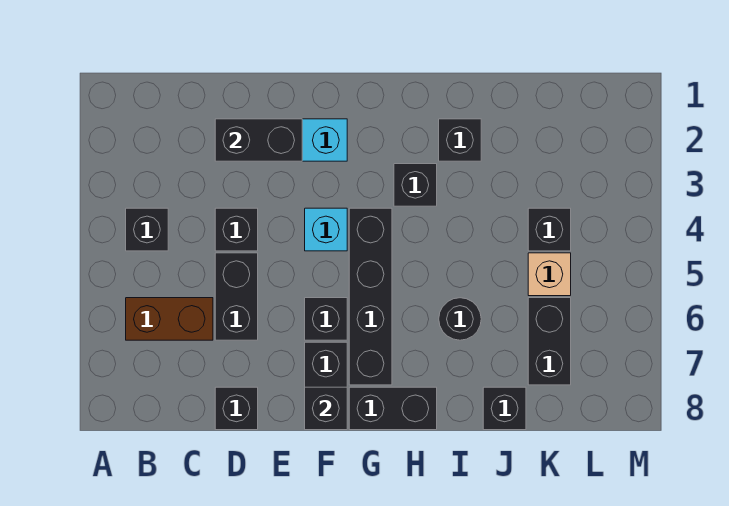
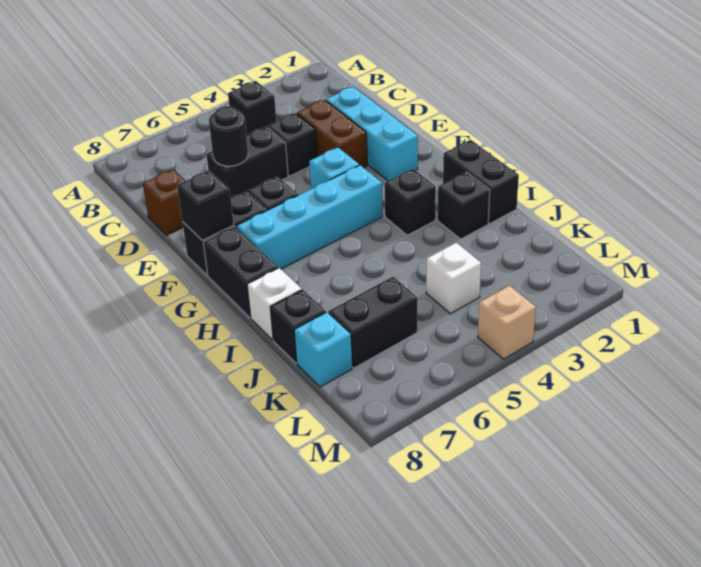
brown brick B6:C6 level 1 -> brown brick D3:E3 level 1
black brick D2:E2 level 2 -> black brick H1:I1 level 1
black brick D8 level 1 -> brown brick D8 level 1
black brick G4:G7 level 1 -> cyan brick G4:G7 level 1
black round brick I6 level 1 -> black round brick D6 level 2
none -> white brick I8 level 1
black brick K4 level 1 -> white brick K4 level 1
tan brick K5 level 1 -> tan brick M4 level 1
none -> cyan brick K8 level 1

